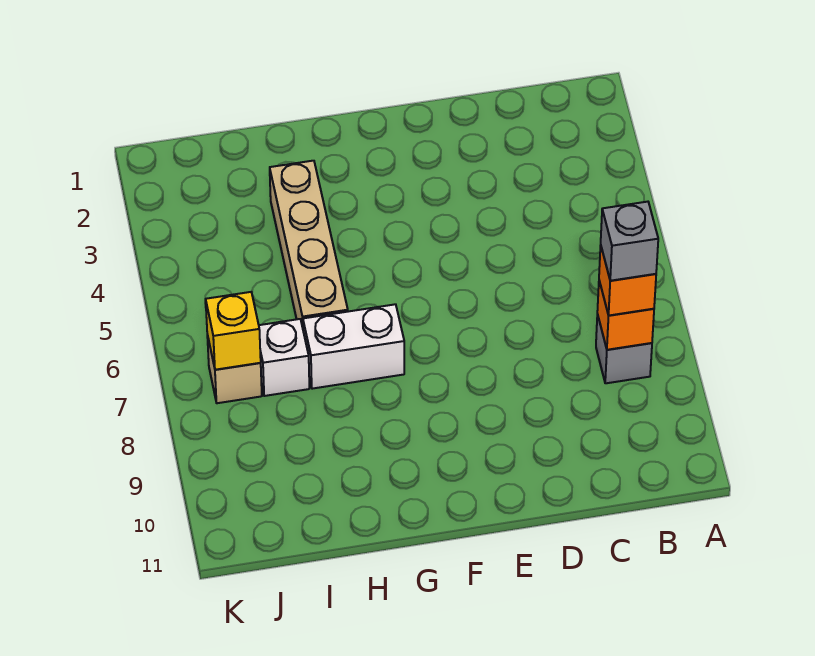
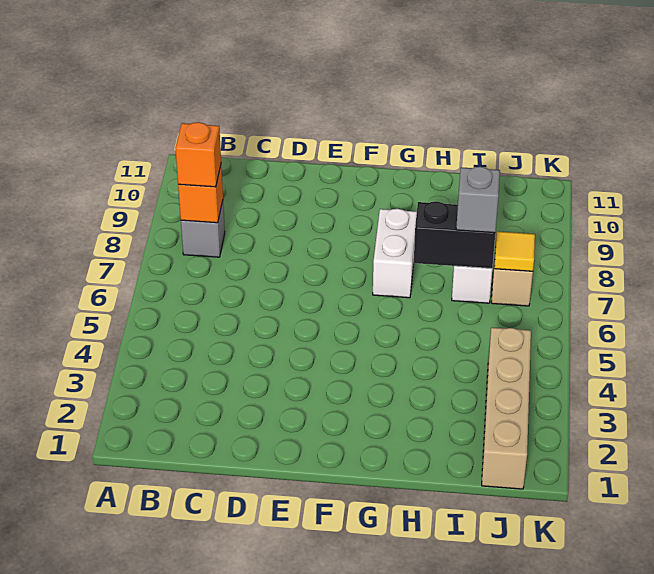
grey brick B8 level 4 -> grey brick I7 level 3
white brick G7:H7 level 1 -> white brick G7:G8 level 1
tan brick H3:H6 level 1 -> tan brick J1:J4 level 1
none -> black brick H7:I7 level 2
yellow brick J7 level 2 -> yellow tile J7 level 2

